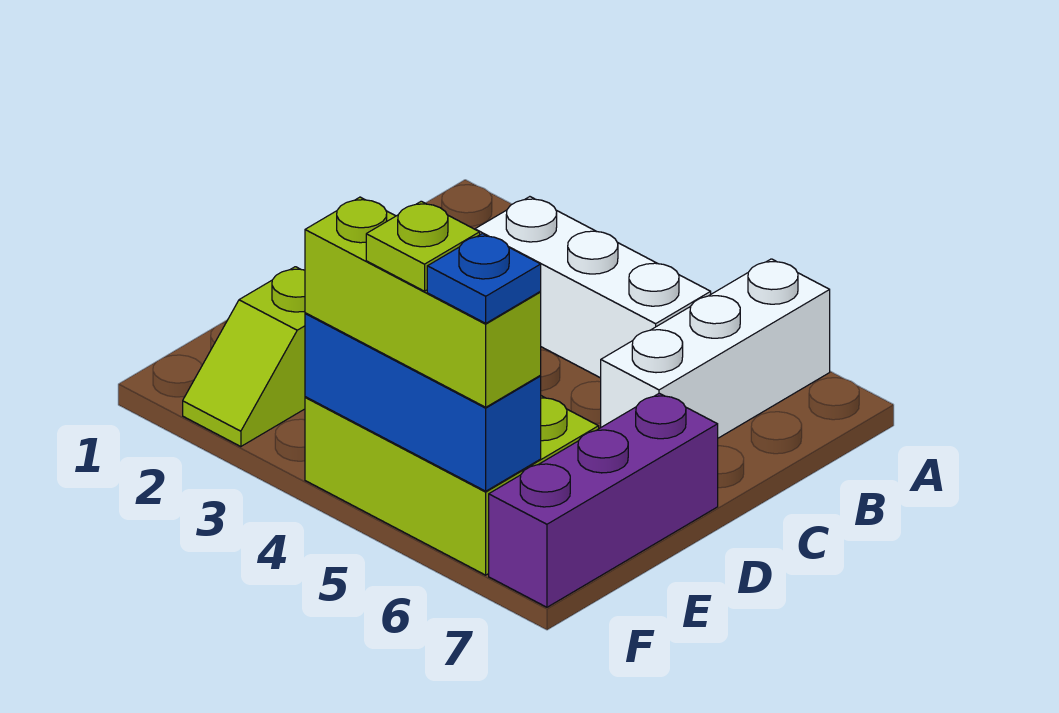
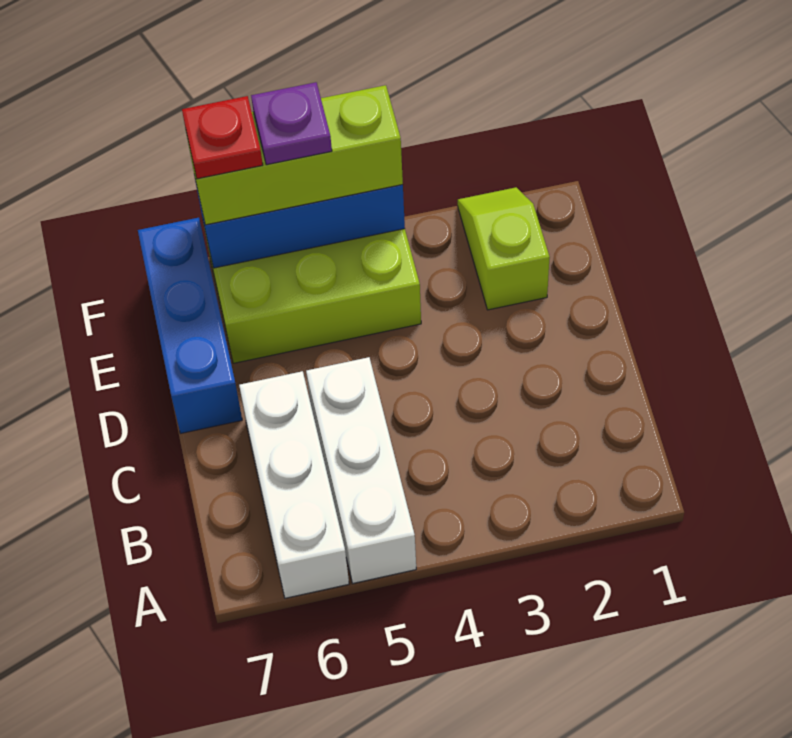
white brick B3:B5 level 1 -> white brick A5:C5 level 1
purple brick D7:F7 level 1 -> blue brick D7:F7 level 1
lime plate F5 level 4 -> purple plate F5 level 4
blue plate F6 level 4 -> red plate F6 level 4

